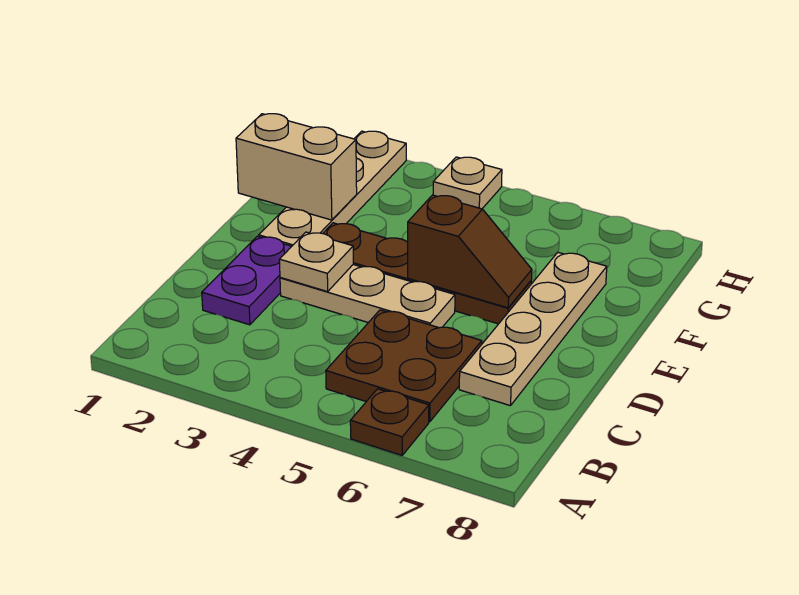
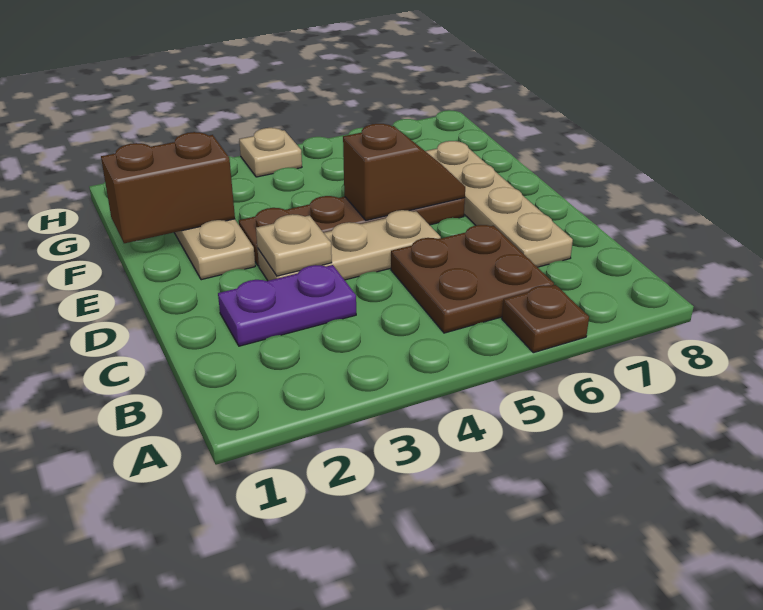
purple plate C2:D2 level 1 -> purple plate C2:C3 level 1
tan brick F1:F2 level 2 -> brown brick F1:F2 level 2

